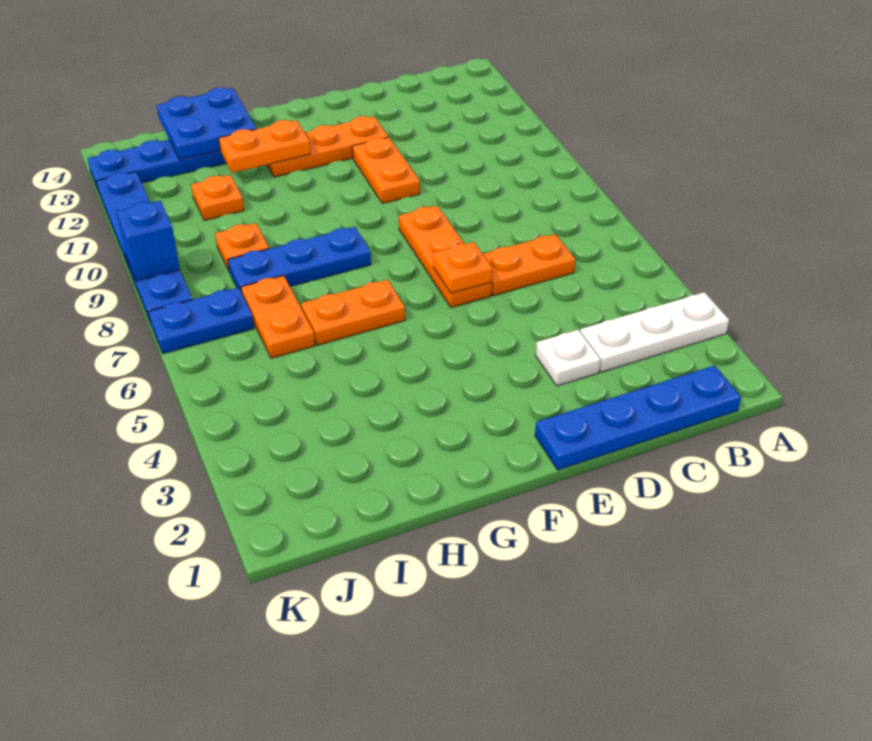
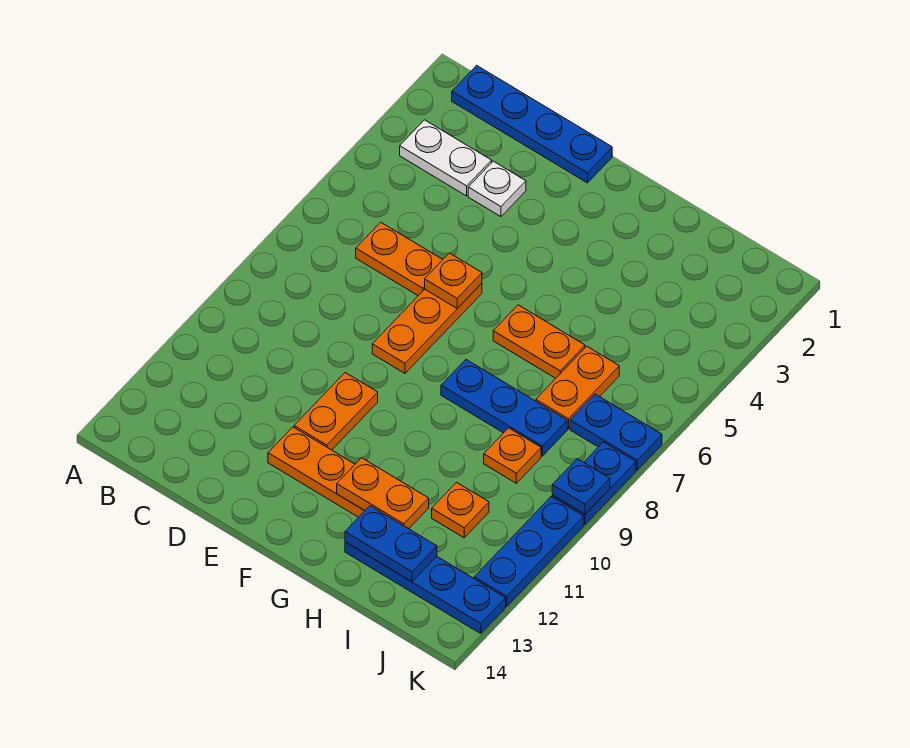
white plate A3:C3 level 1 -> white plate B3:C3 level 1
blue plate H13:I14 level 2 -> blue plate H13:I13 level 2
blue brick K9 level 2 -> blue plate K9 level 2

